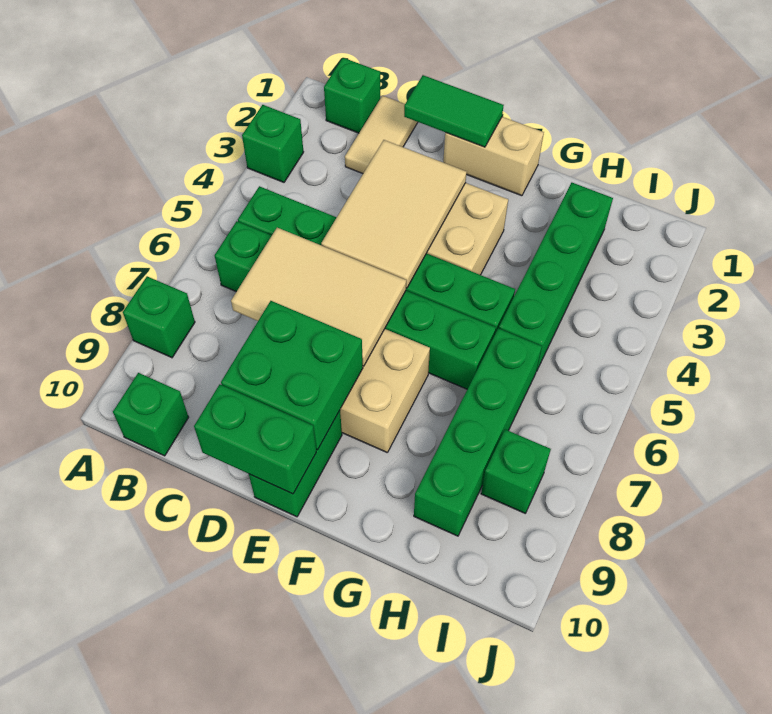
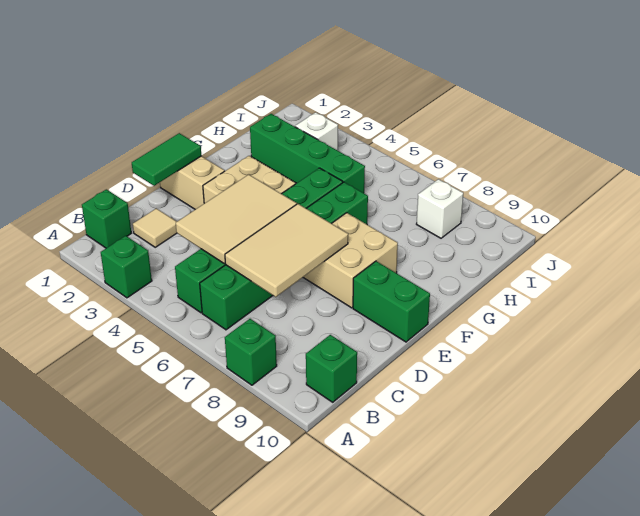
tan tile C1:C2 level 1 -> tan tile C2 level 1
tan tile D3:E5 level 2 -> tan tile C4:E5 level 2
green brick D8:E9 level 2 -> none
green brick D10:E10 level 2 -> none
tan brick E1:F1 level 1 -> tan brick E1:E2 level 1
green brick H6:H9 level 1 -> none
none -> white brick I3 level 1
green brick I8 level 1 -> white brick I8 level 1

